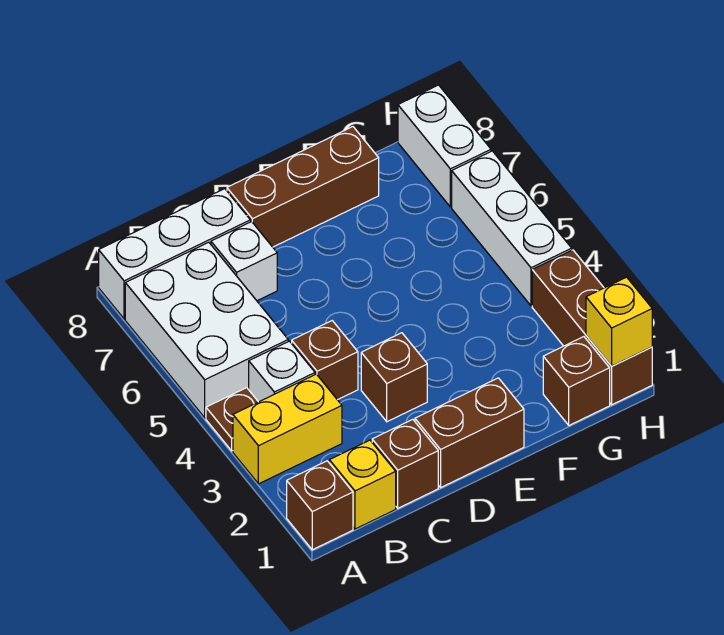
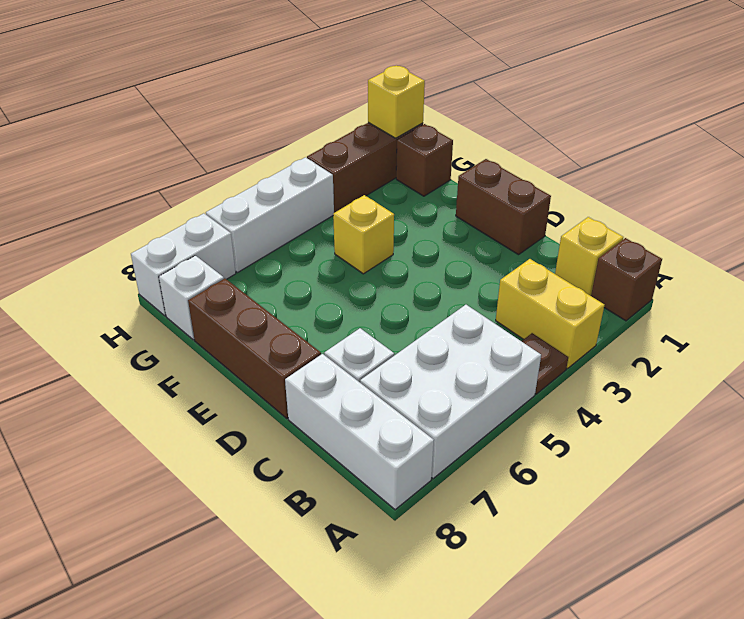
white brick B4 level 1 -> white brick G8 level 1
brown brick C1 level 1 -> none
brown brick C4 level 1 -> none
brown brick D3 level 1 -> none
none -> yellow brick F4 level 1

